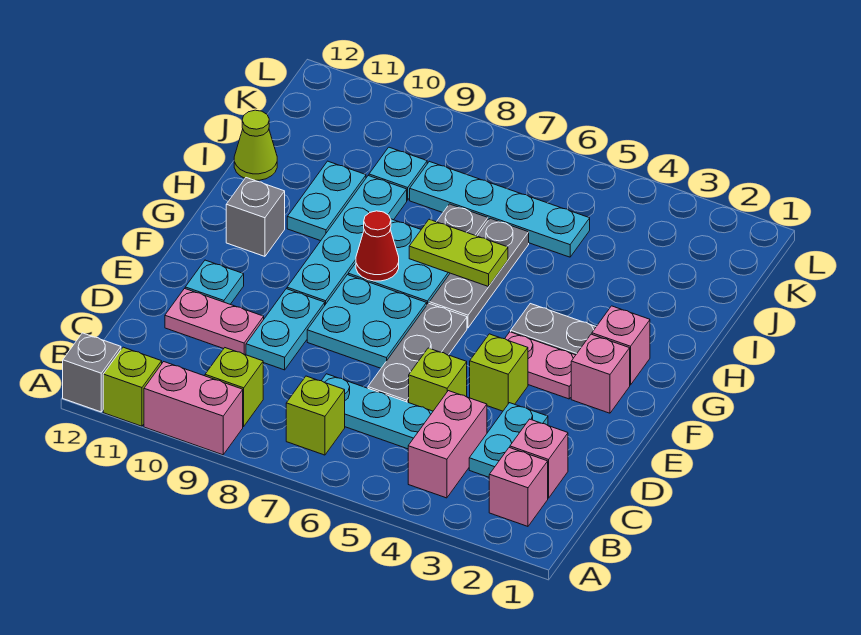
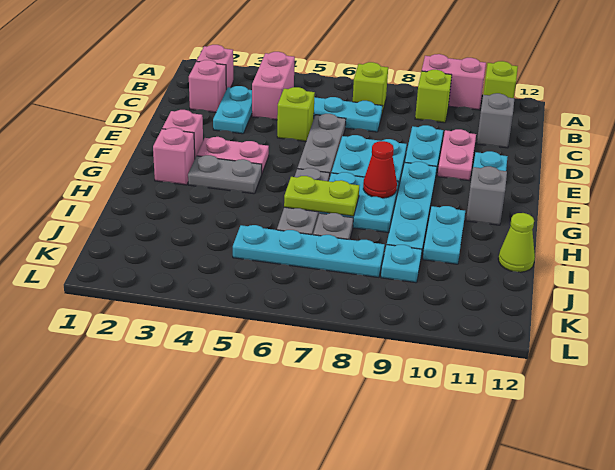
grey brick A12 level 1 -> grey brick C11 level 1
pink plate D10:D11 level 1 -> pink plate D10:E10 level 1
lime brick E4 level 1 -> none

